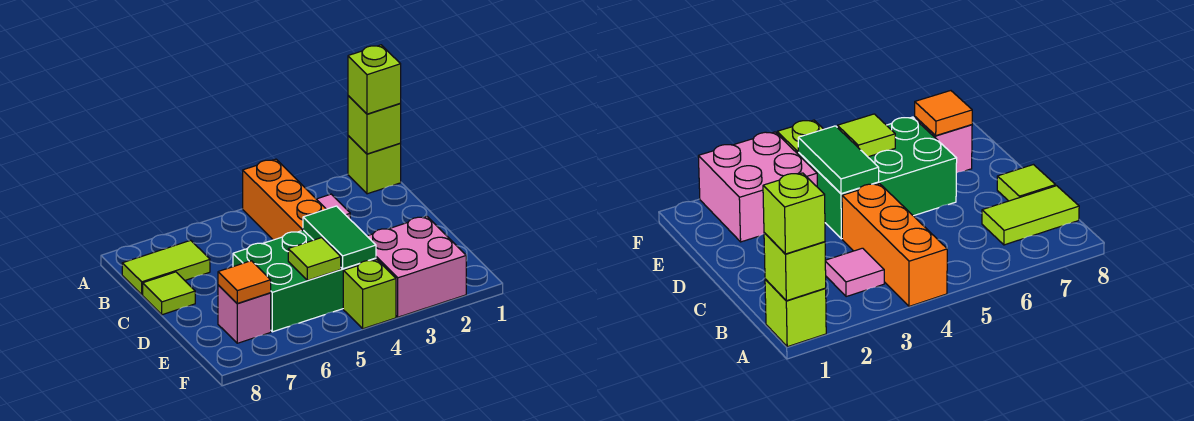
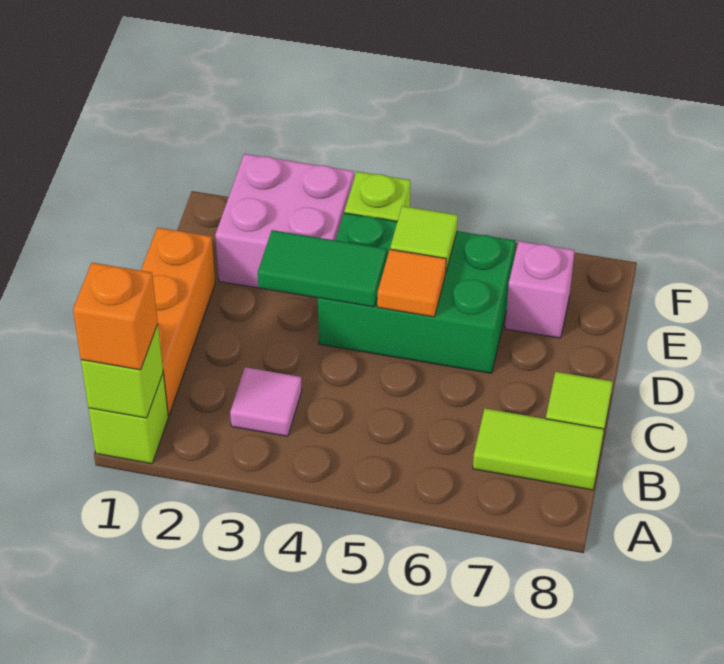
lime brick A1 level 3 -> orange brick A1 level 3
orange brick A4:C4 level 1 -> orange brick B1:D1 level 1
green tile D4:E4 level 2 -> green tile D3:D4 level 2
orange tile E7 level 2 -> orange tile D5 level 2

